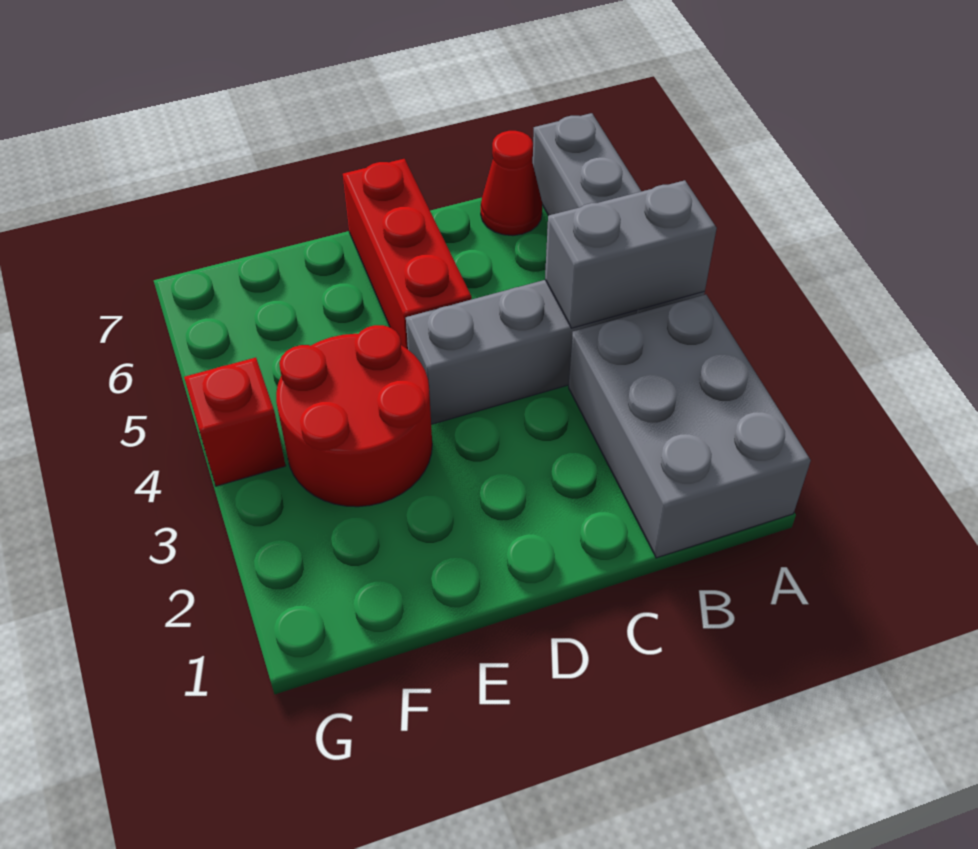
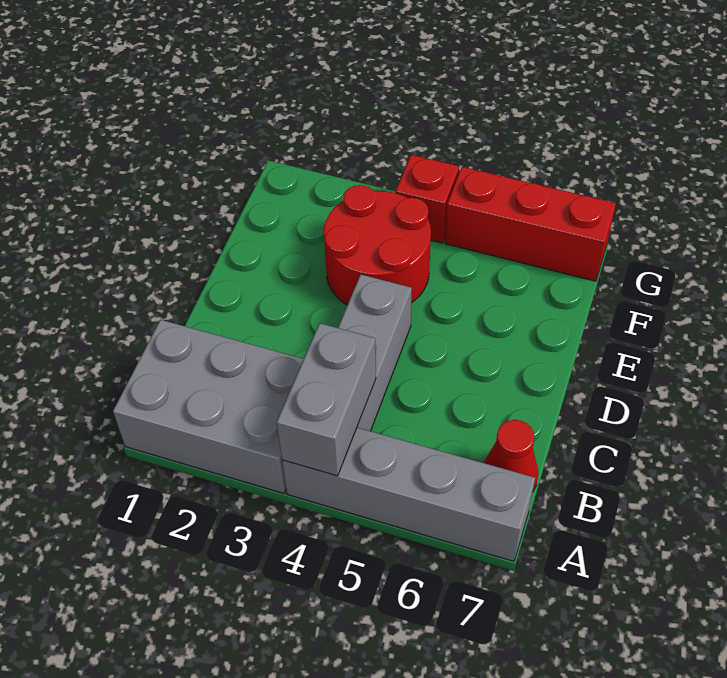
red brick D5:D7 level 1 -> red brick G5:G7 level 1

